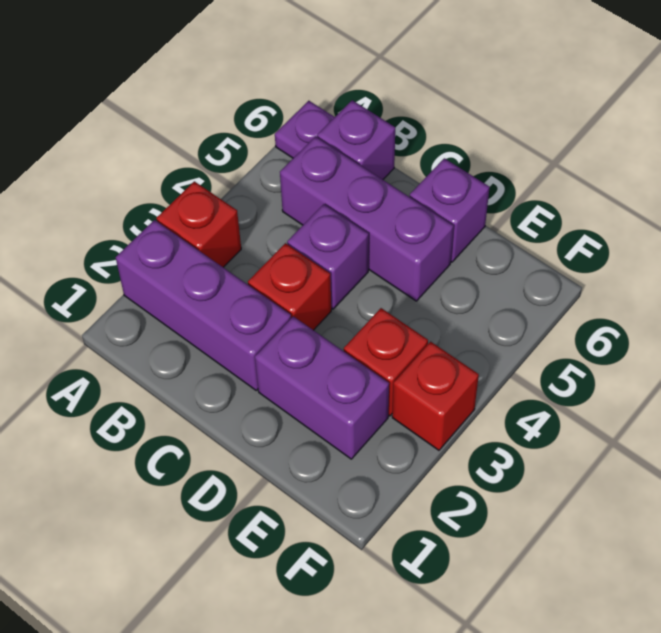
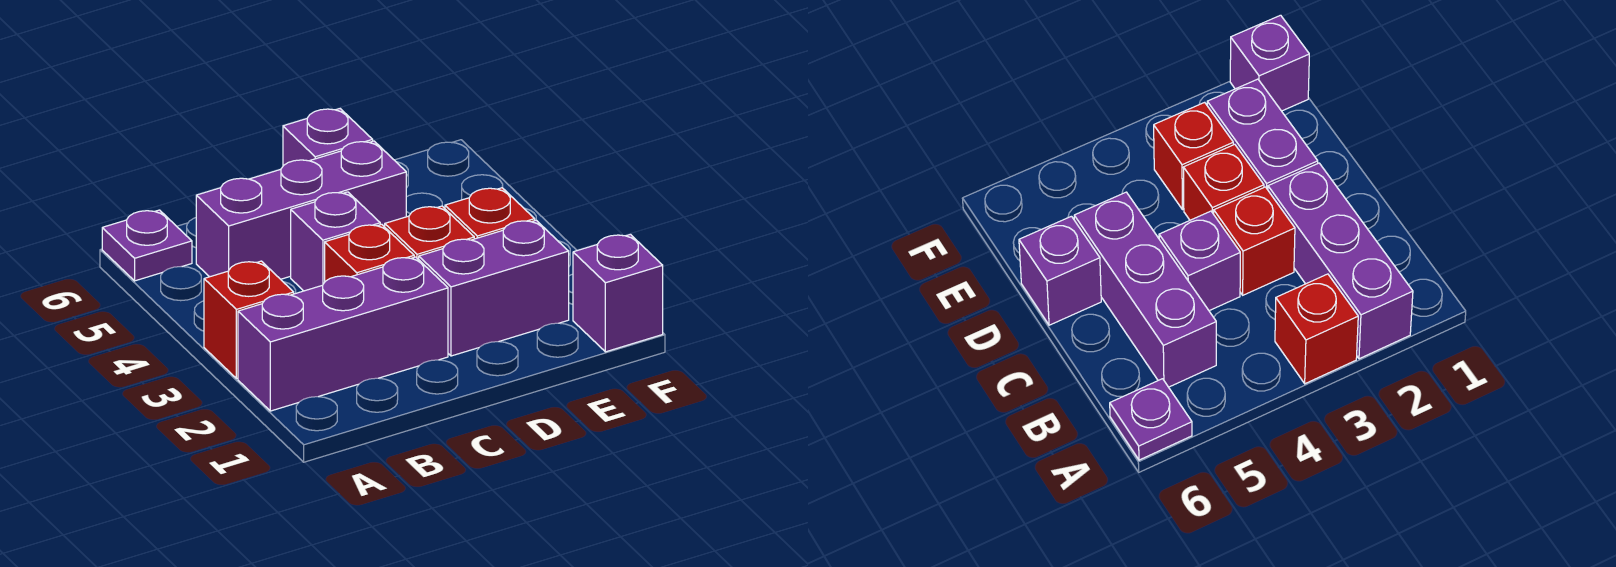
purple brick B6 level 1 -> purple brick F1 level 1
red brick F3 level 1 -> red brick D3 level 1

